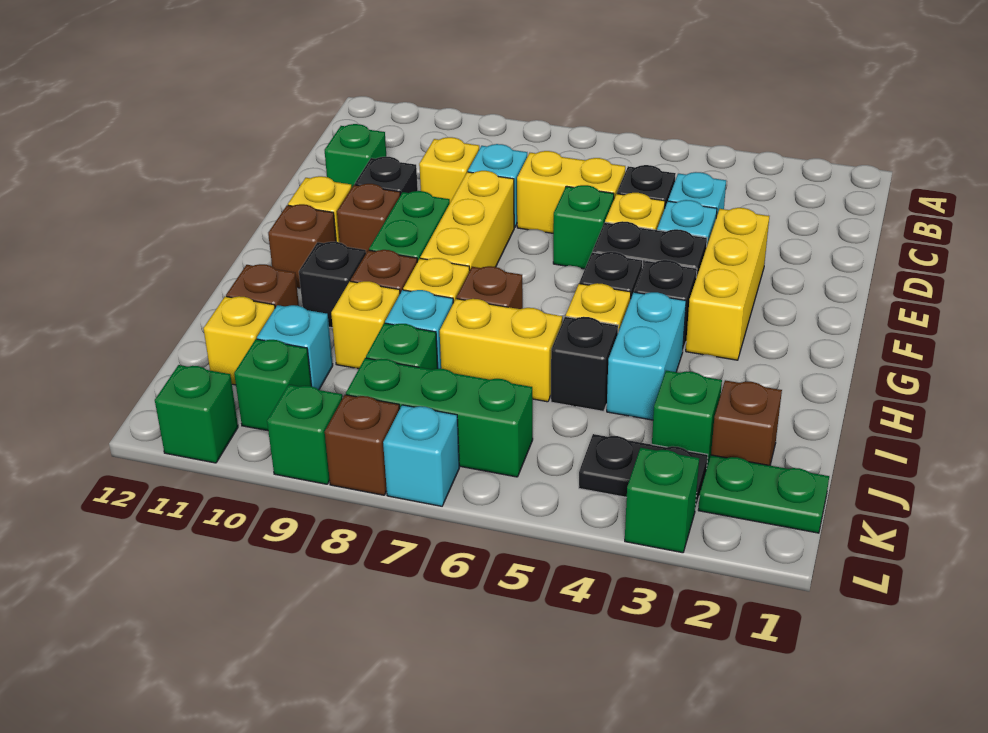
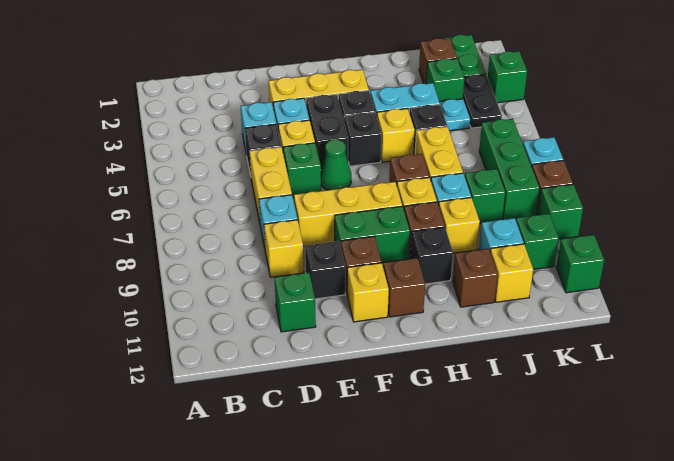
none -> green cone F6 level 1
none -> cyan plate J4 level 1

